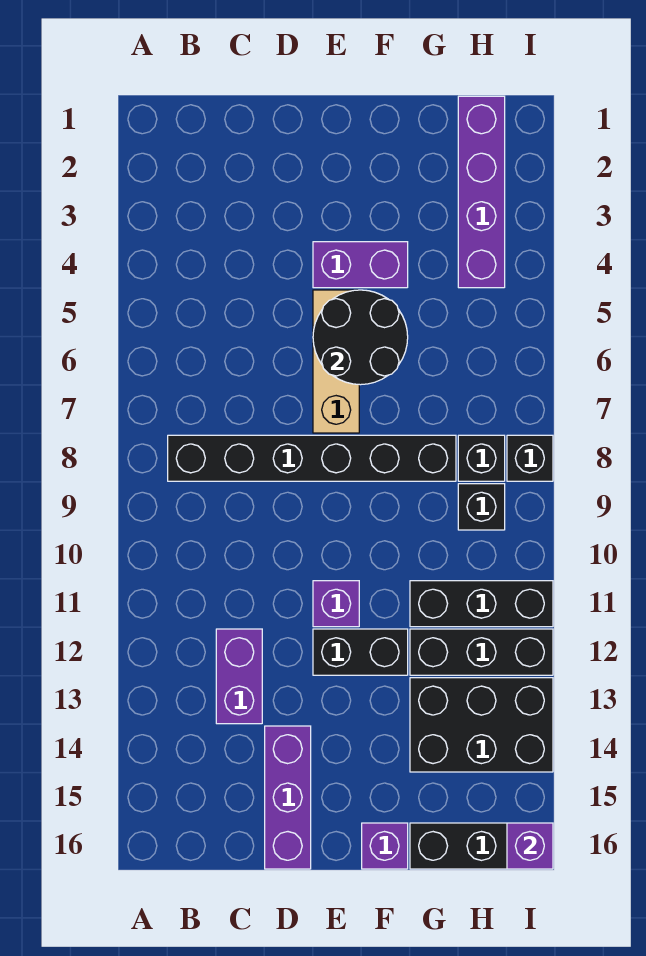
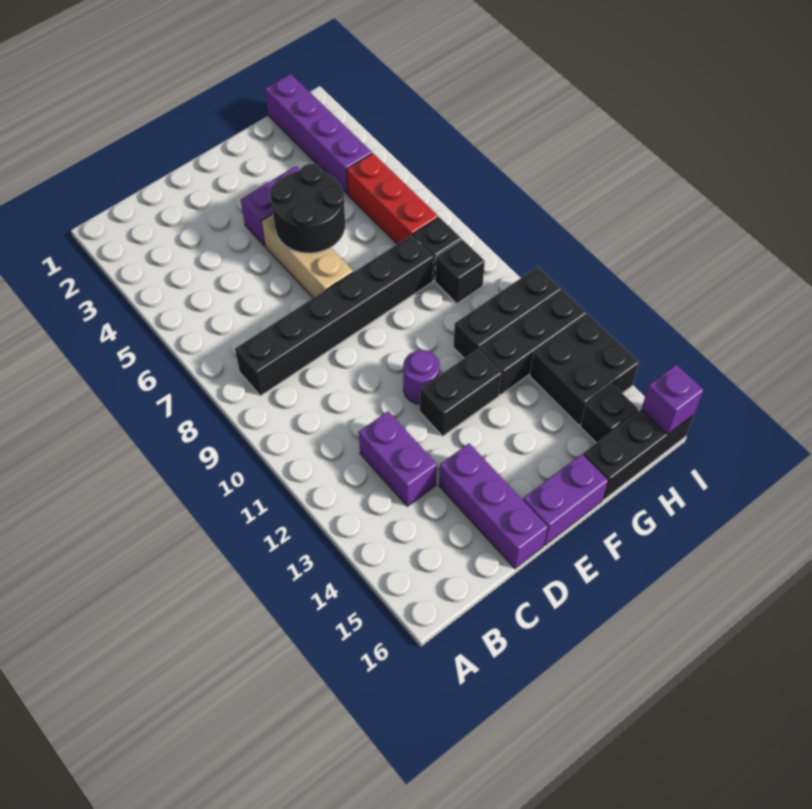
purple brick E11 level 1 -> purple round brick E11 level 1
purple brick F16 level 1 -> purple brick E16:F16 level 1
black brick G13:I14 level 1 -> black brick H13:I14 level 1
none -> red brick H5:H7 level 1
black brick I8 level 1 -> black brick H15 level 1

